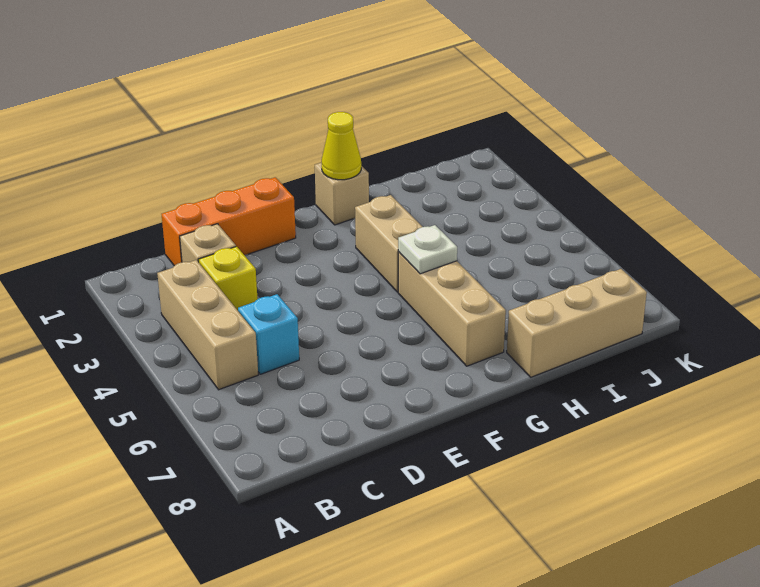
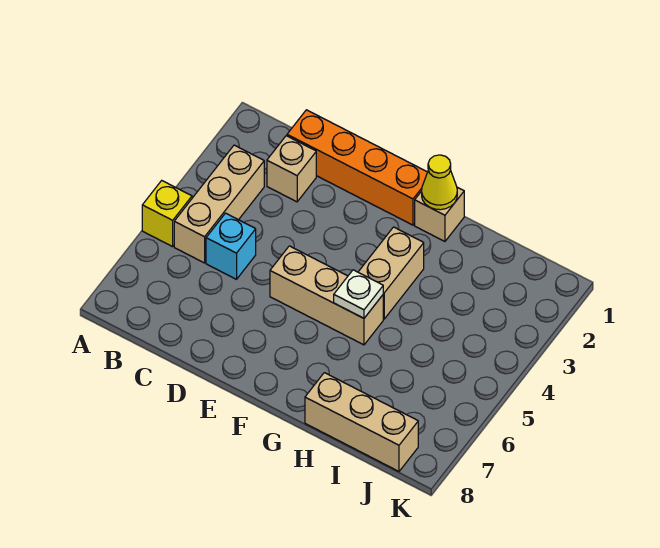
orange brick C1:E1 level 1 -> orange brick C1:F1 level 1
yellow brick C3 level 1 -> yellow brick A5 level 1
tan brick G5:G7 level 1 -> tan brick E5:G5 level 1

